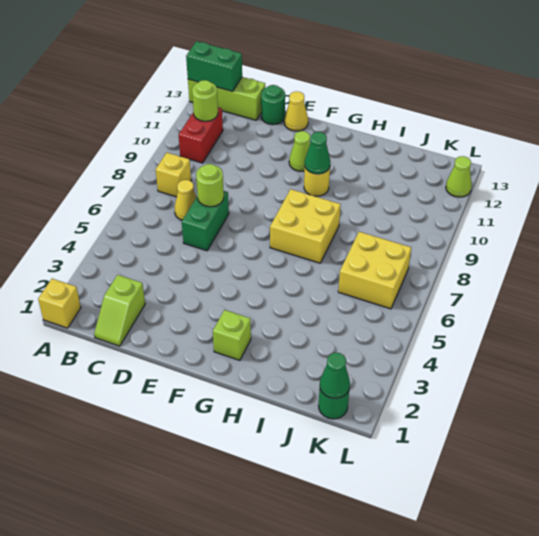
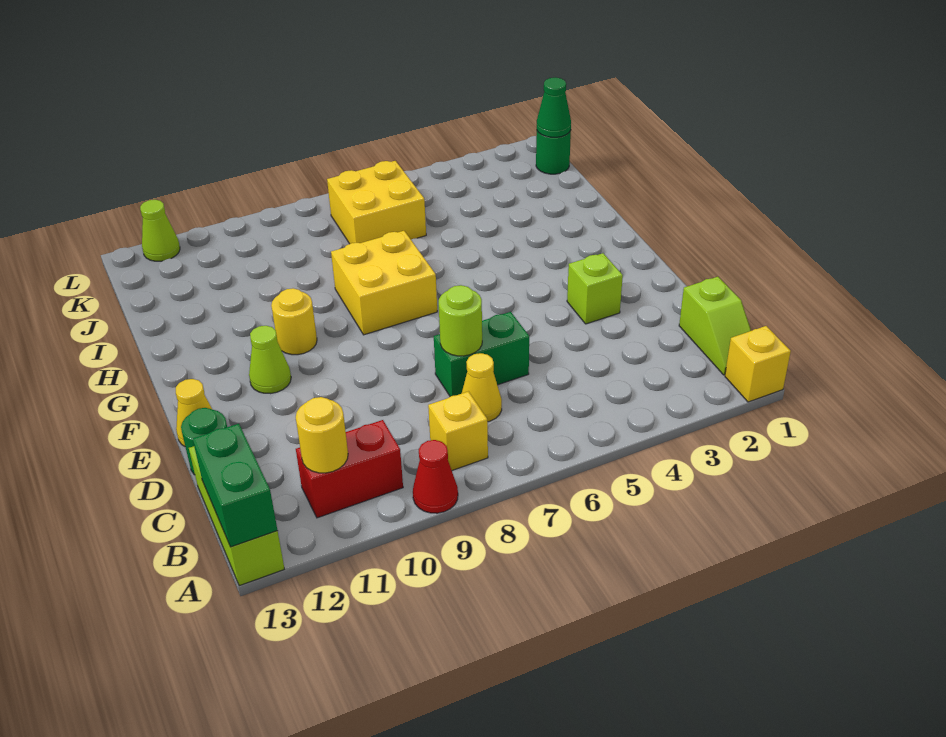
none -> red cone A9 level 1
lime round brick B11 level 2 -> yellow round brick B11 level 2
lime slope C1:C2 level 1 top 2 -> lime slope B1:C1 level 1 top C
lime brick G2 level 1 -> lime brick E3 level 1
green cone G10 level 2 -> none

